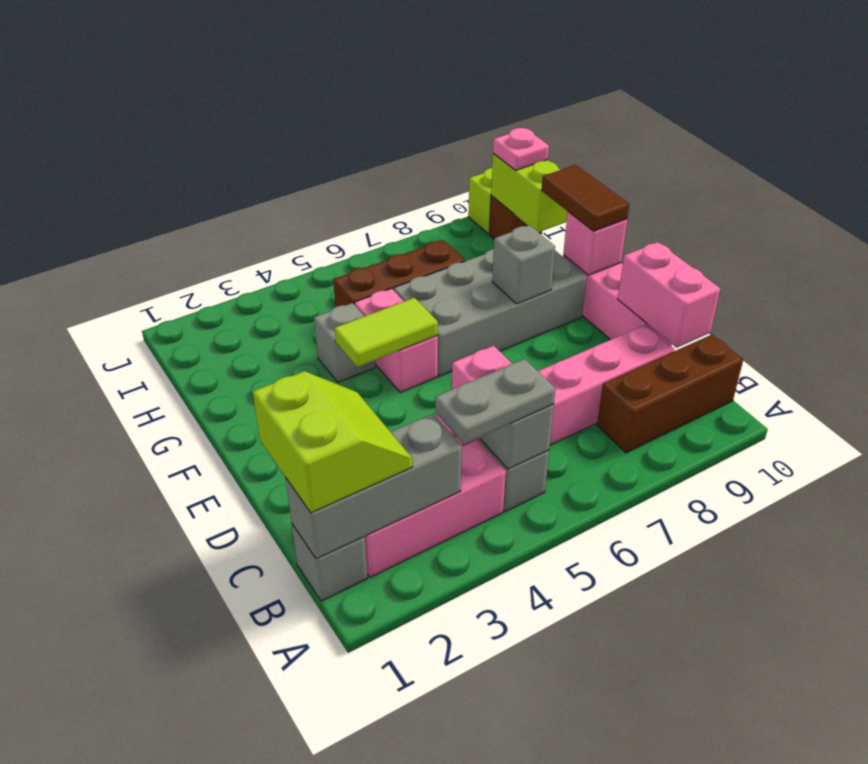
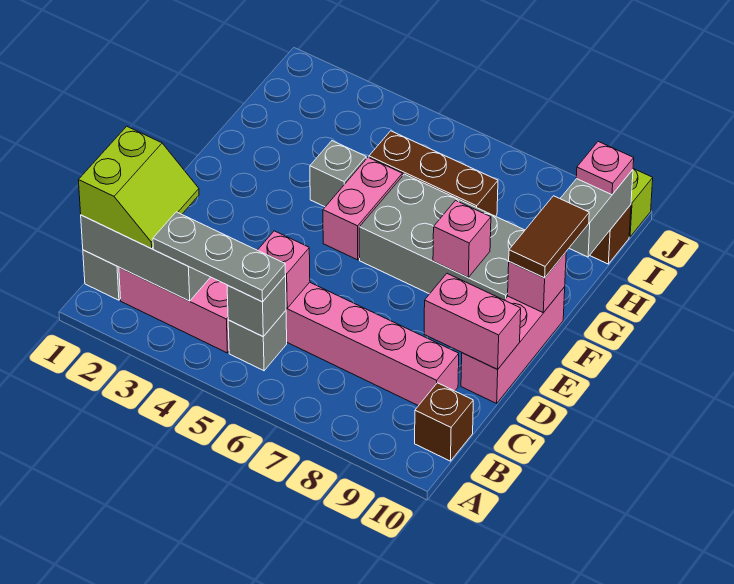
grey plate B4:B5 level 3 -> grey plate B3:B5 level 3
brown brick B8:B10 level 1 -> brown brick B10 level 1
pink brick C10:D10 level 2 -> pink brick D9:D10 level 2
lime tile F4:F5 level 2 -> none
grey brick F8 level 2 -> pink brick F8 level 2
lime brick H10:I10 level 2 -> grey brick H10:I10 level 2

